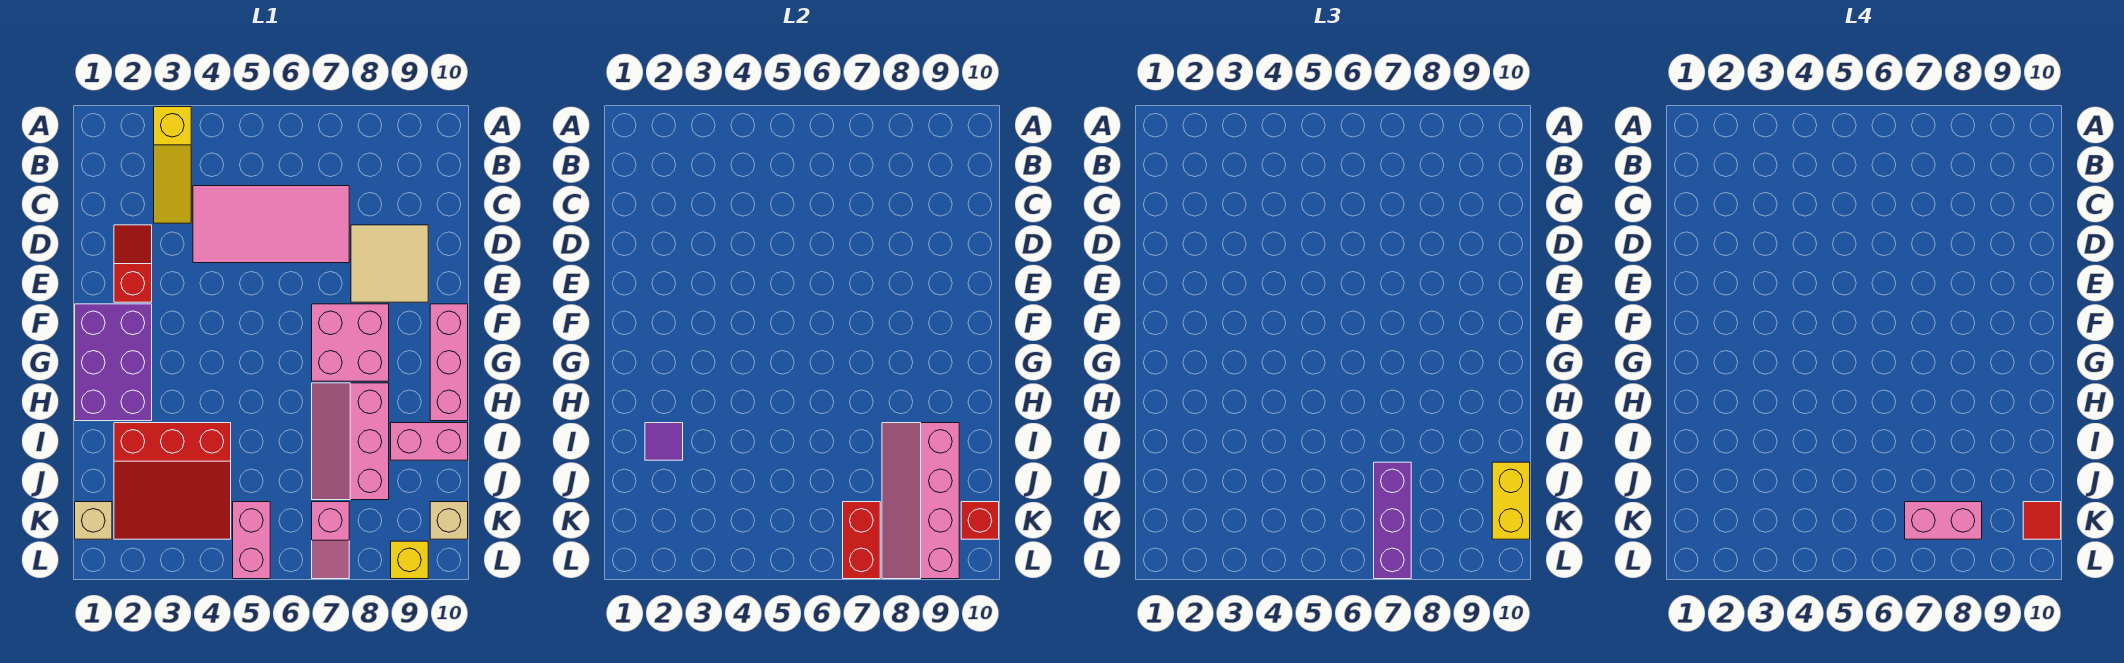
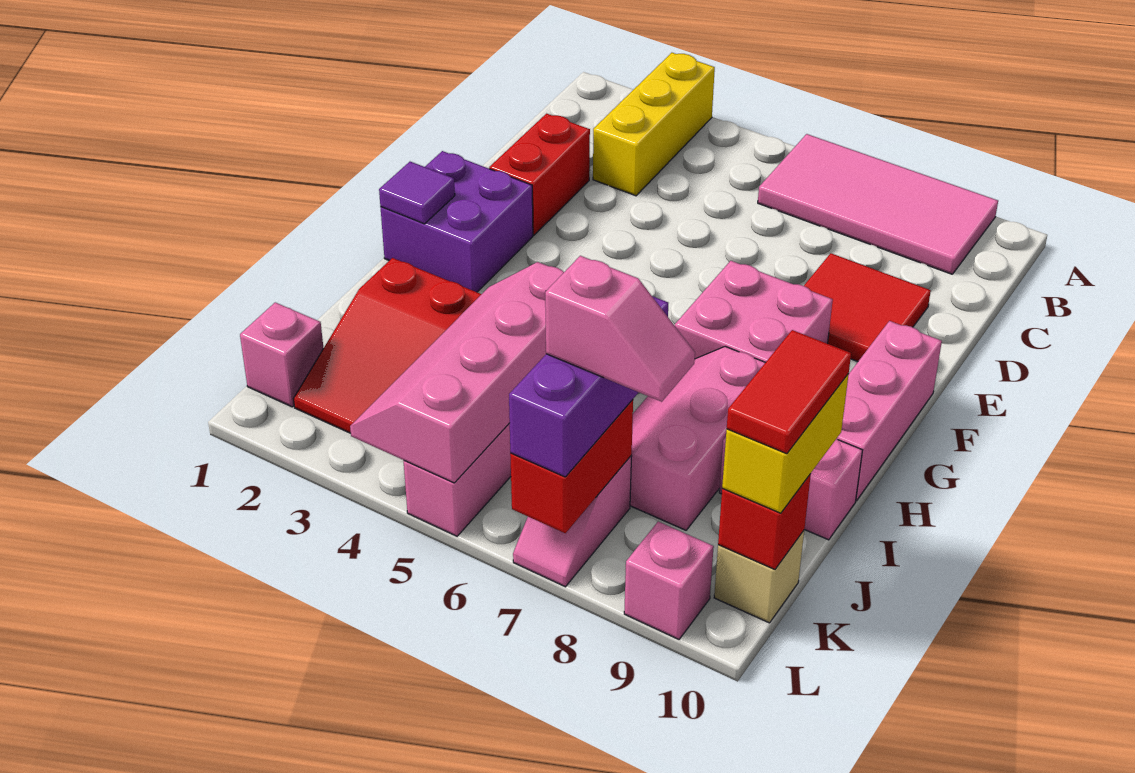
yellow slope A3:C3 level 1 top A -> yellow brick A3:C3 level 1
pink tile C4:D7 level 1 -> pink tile A6:B9 level 1
red slope D2:E2 level 1 top E -> red brick D2:E2 level 1
tan tile D8:E9 level 1 -> red tile D8:E9 level 1
purple brick F1:H2 level 1 -> purple brick F1:G2 level 1
purple tile I2 level 2 -> purple tile G1 level 2
pink slope I8:L9 level 2 top 9 -> pink slope I4:L5 level 2 top 5
tan brick K1 level 1 -> pink brick K1 level 1
pink brick K7:K8 level 4 -> pink slope K7:K8 level 4 top 7
red tile K10 level 4 -> red tile J10:K10 level 4
yellow brick L9 level 1 -> pink brick L9 level 1

